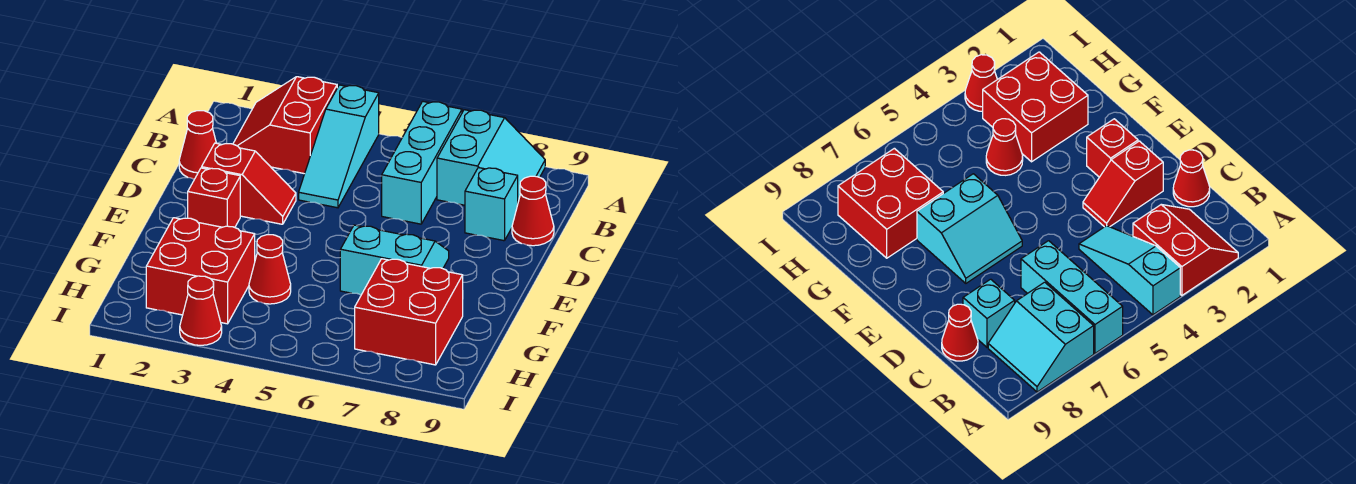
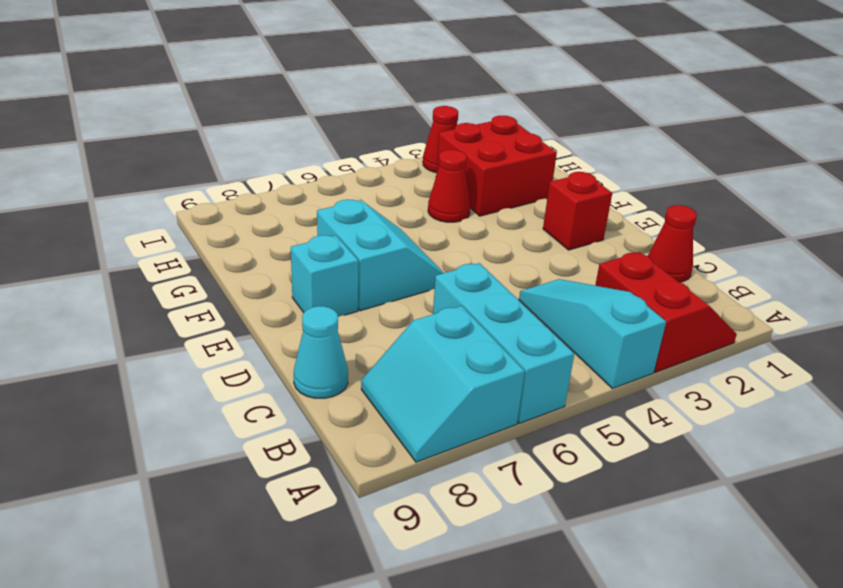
cyan brick C8 level 1 -> cyan brick E8 level 1
red cone C9 level 1 -> cyan cone C9 level 1
red slope D2:D3 level 1 top 2 -> none
cyan slope E6:F7 level 1 top F -> cyan slope E6:F7 level 1 top 7
red brick G7:H8 level 1 -> none

